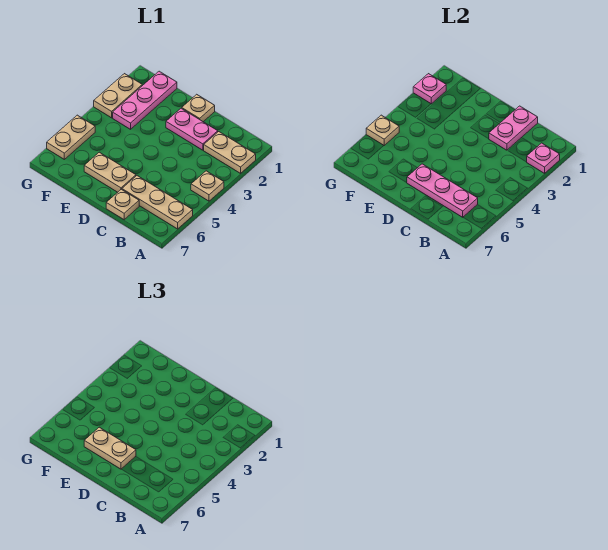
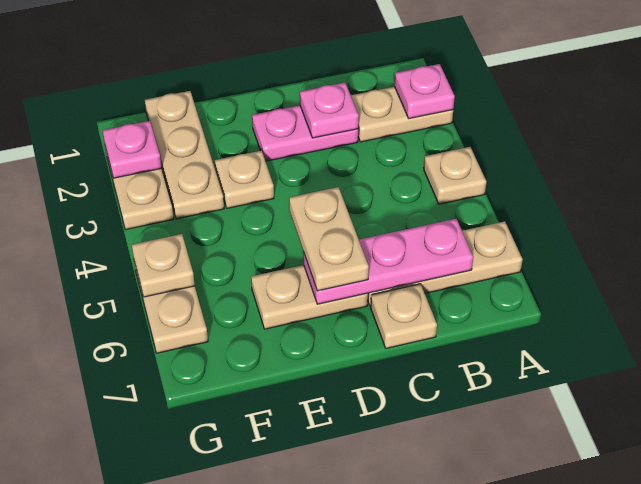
pink plate C1:C2 level 2 -> pink plate C2 level 2
tan plate D1 level 1 -> tan plate E3 level 1
tan plate D6:E6 level 3 -> tan plate D5:D6 level 3
pink plate F1:F3 level 1 -> tan plate F1:F3 level 1

